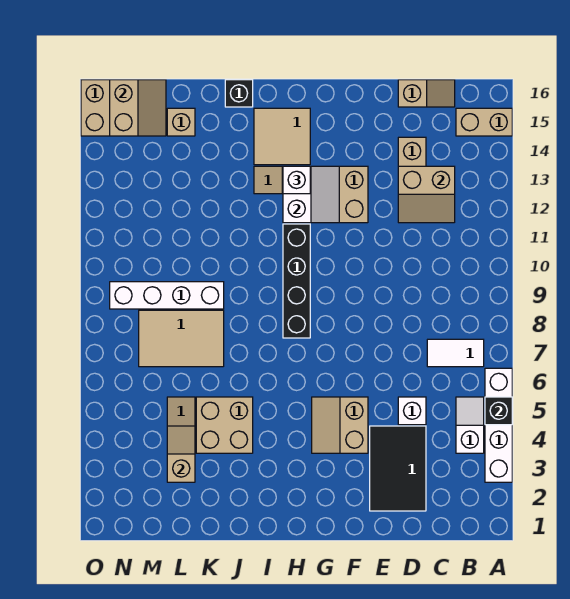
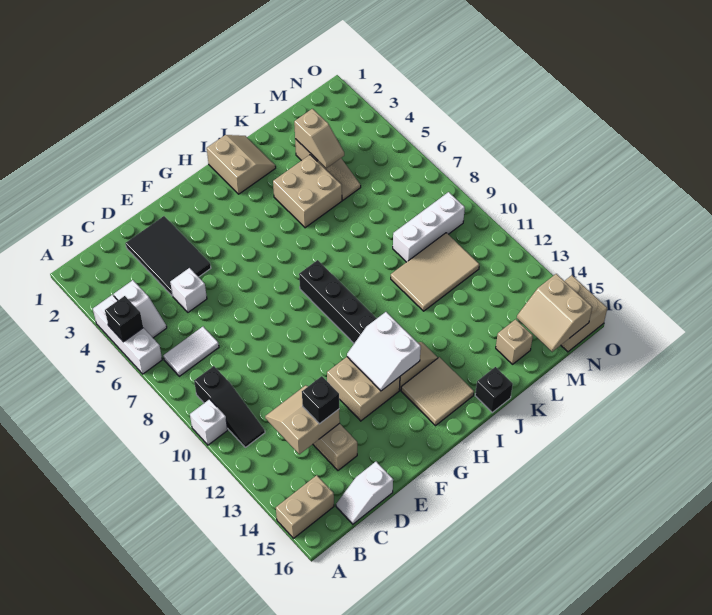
white brick A3:A6 level 1 -> white brick A4:A6 level 1
none -> black slope B9:B11 level 1 top 9
tan slope C16:D16 level 1 top D -> white slope C16:D16 level 1 top D
none -> black brick D13 level 3
tan slope F4:G5 level 1 top F -> tan slope I1:J2 level 1 top I
white brick H13 level 3 -> white brick A10 level 1
tan tile K7:M8 level 1 -> tan tile K10:M11 level 1
white brick K9:N9 level 1 -> white brick L9:N9 level 1

